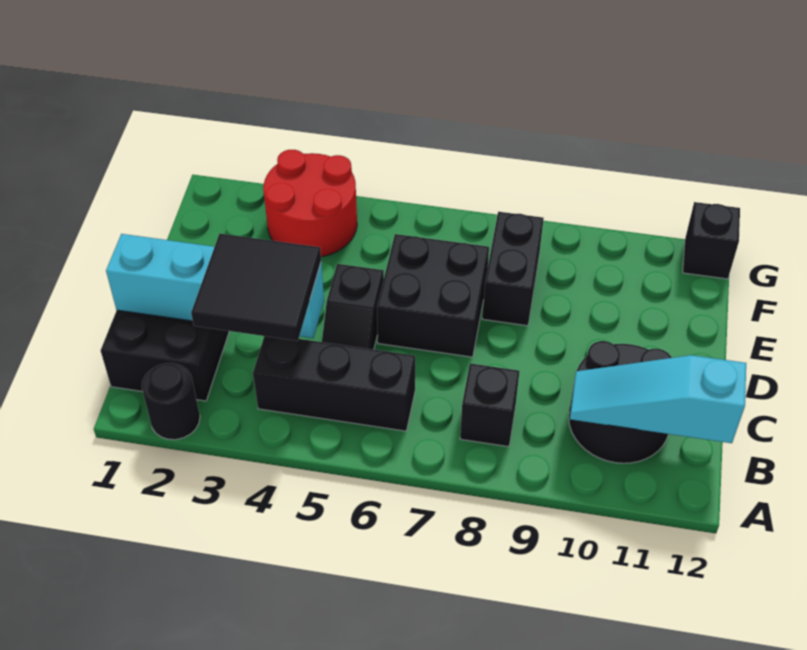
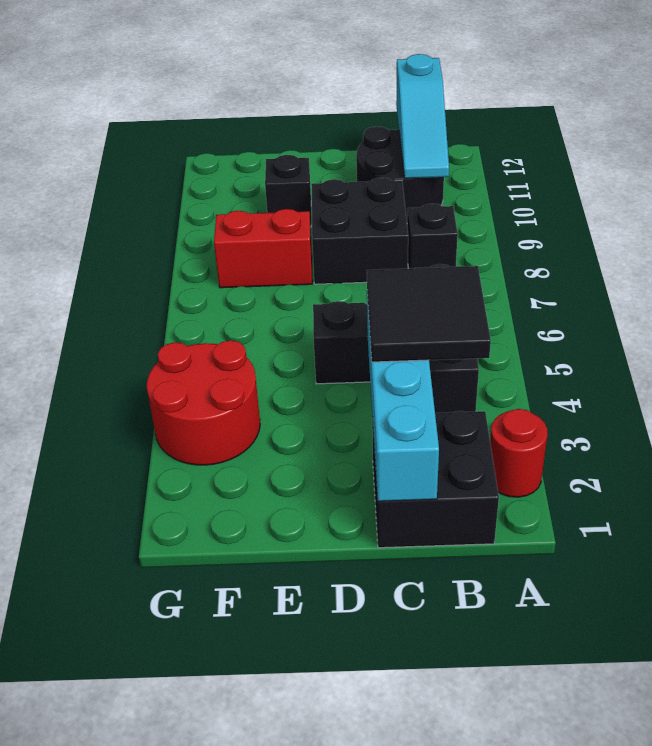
black round brick A2 level 1 -> red round brick A2 level 1
black brick D6:E7 level 1 -> black brick C8:D9 level 1
black brick E8:F8 level 1 -> red brick E8:F8 level 1
black brick G12 level 1 -> black brick E10 level 1

